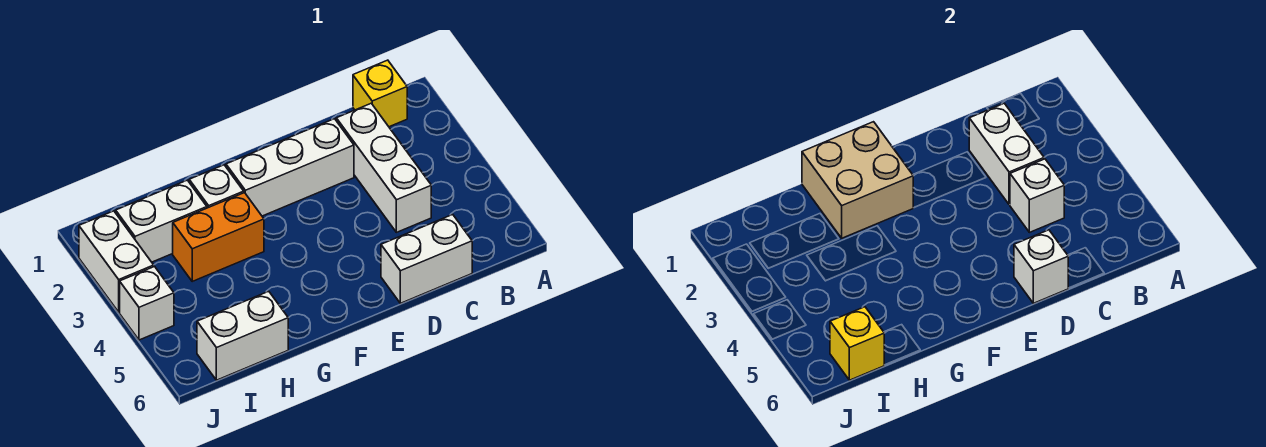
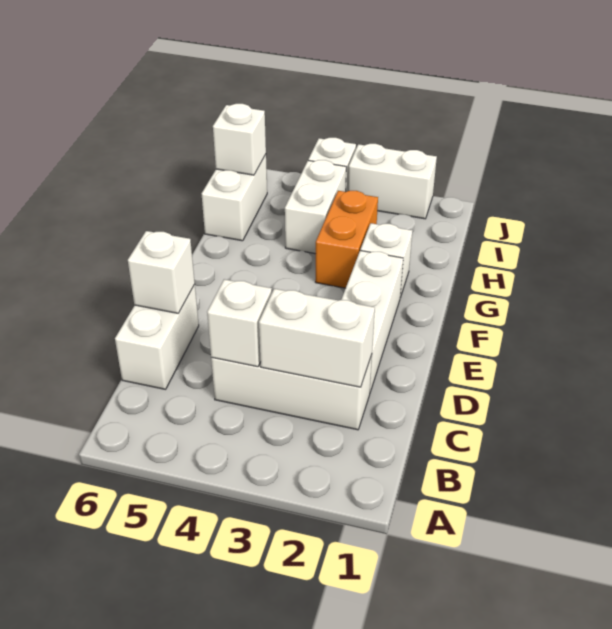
yellow brick B1 level 1 -> none
tan brick F1:G2 level 2 -> none
white brick H2:I2 level 1 -> white brick H4:I4 level 1
yellow brick I6 level 2 -> white brick I6 level 2

